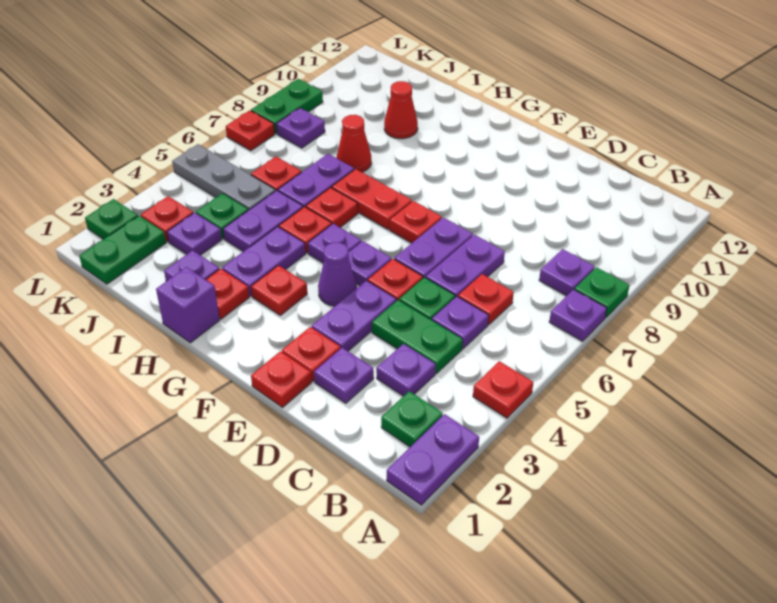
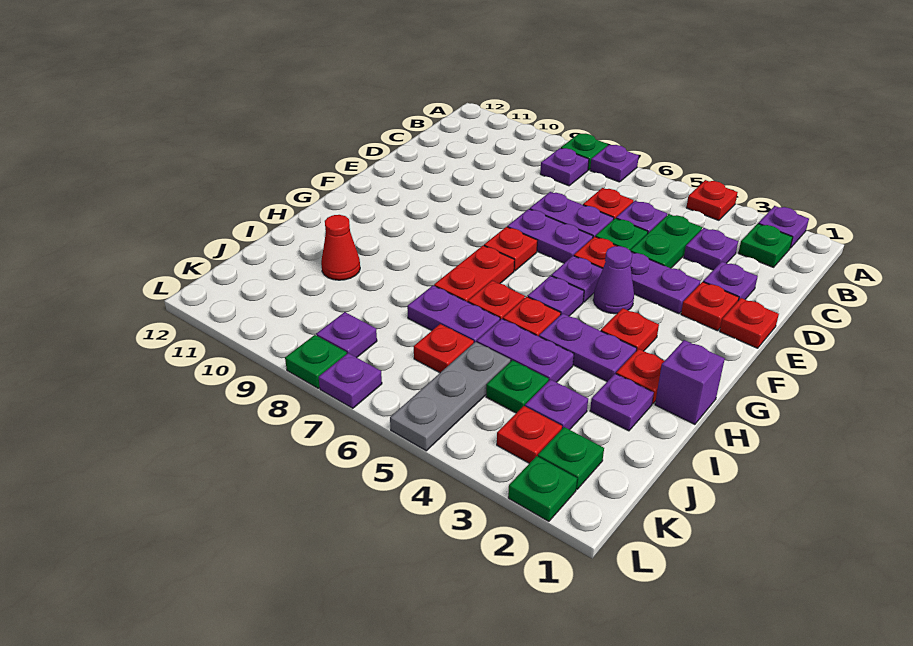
purple plate A1:A2 level 1 -> purple plate A2 level 1
red cone I8 level 1 -> none
green plate K1:K2 level 1 -> green plate K2 level 1
red plate L7 level 1 -> purple plate L7 level 1
green plate L8:L9 level 1 -> green plate L8 level 1

